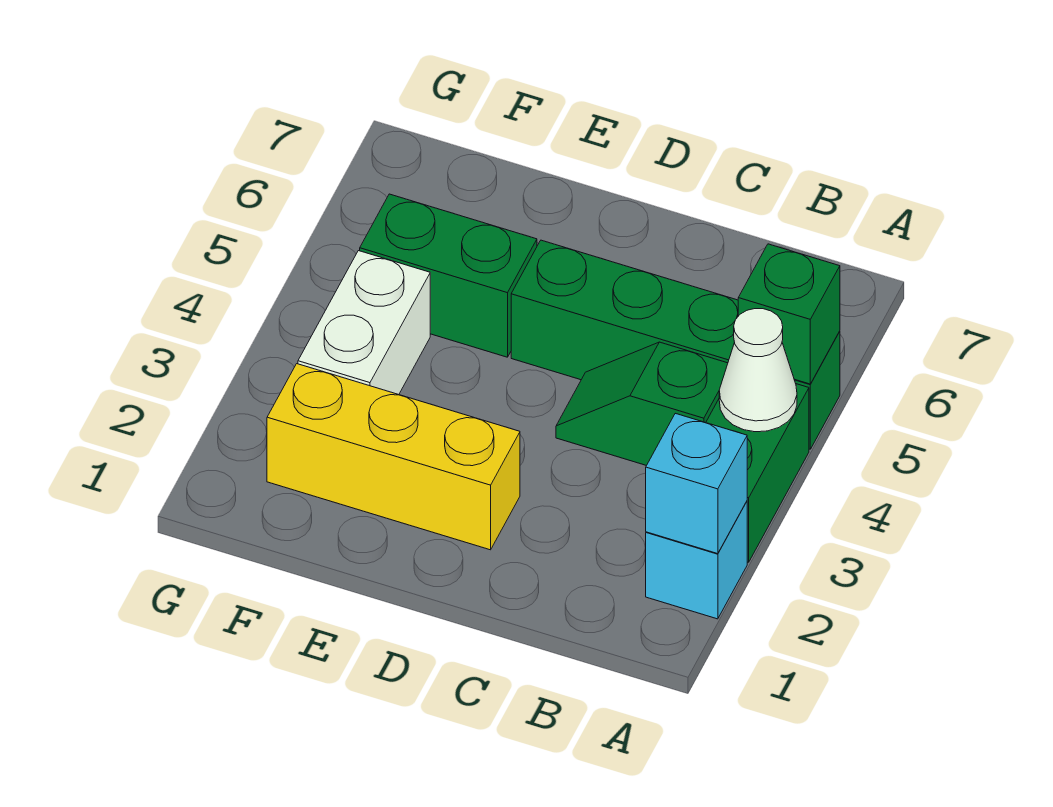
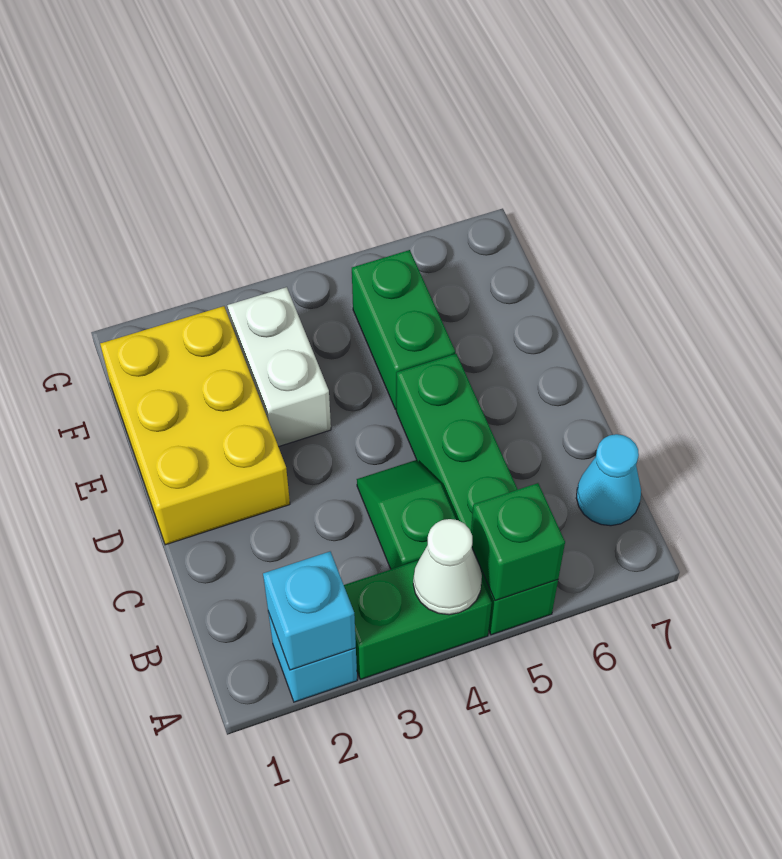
none -> cyan cone B7 level 1
yellow brick D2:F2 level 1 -> yellow brick D1:F2 level 1
white brick F3:F4 level 1 -> white brick E3:F3 level 1

